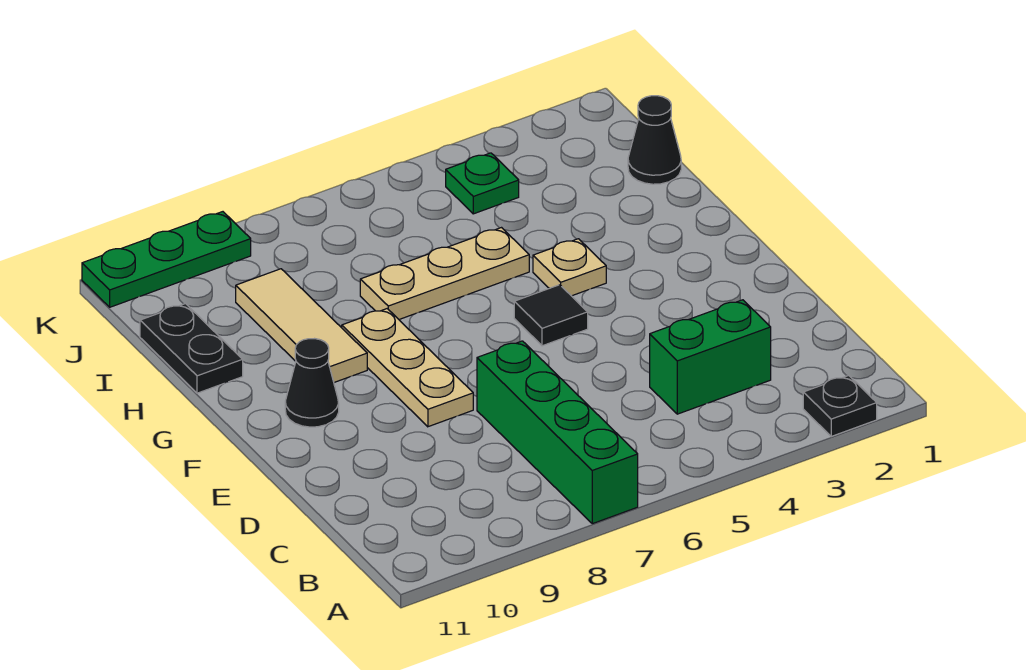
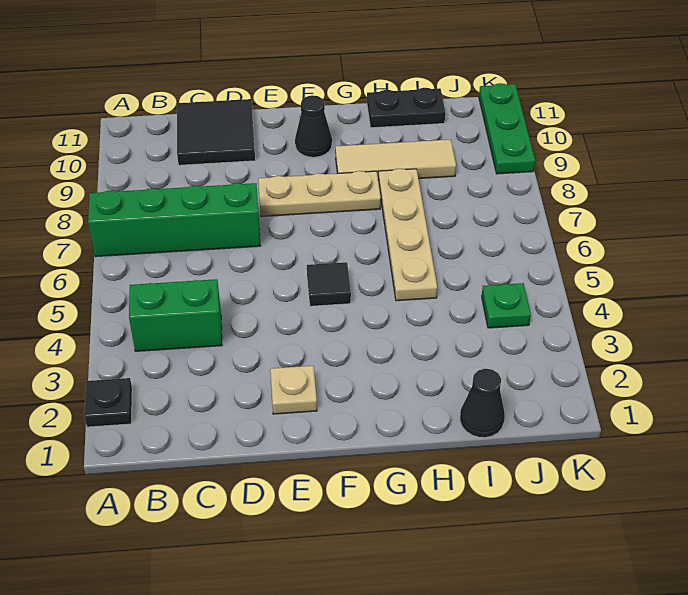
green brick C3:C4 level 1 -> green brick B4:C4 level 1
none -> black tile C10:D11 level 1
tan plate G4 level 1 -> tan plate E2 level 1
tan plate H5:H7 level 1 -> tan plate H5:H8 level 1

